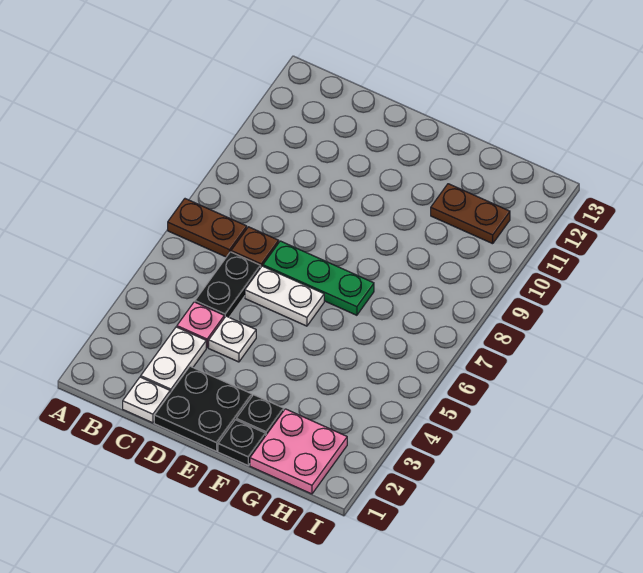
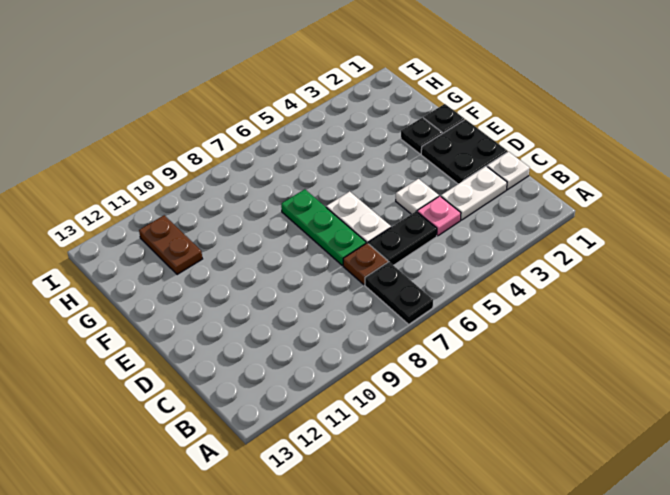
brown plate A7:B7 level 1 -> black plate A7:B7 level 1
pink plate G1:H2 level 1 -> none

